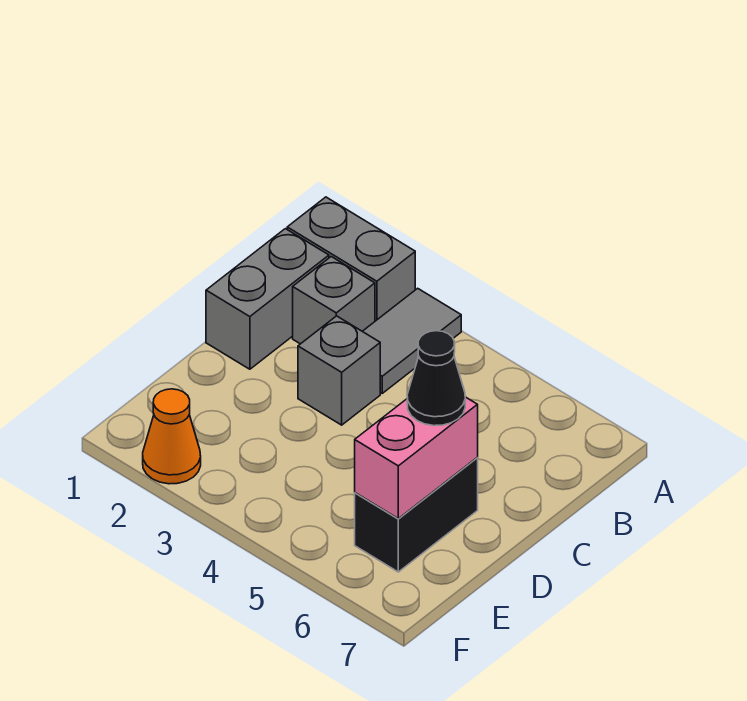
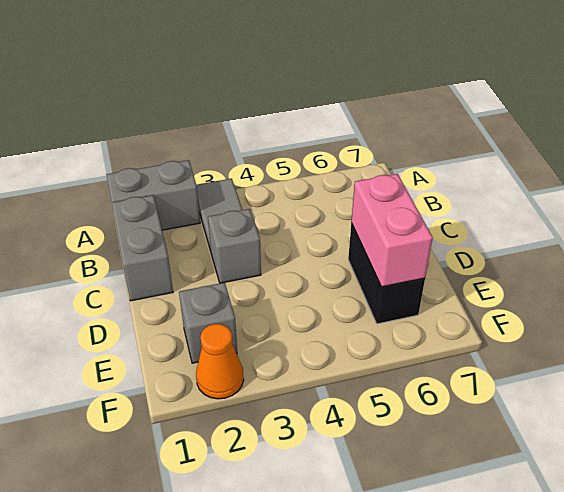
grey brick B2 level 1 -> grey brick E2 level 1
black cone D6 level 3 -> none

